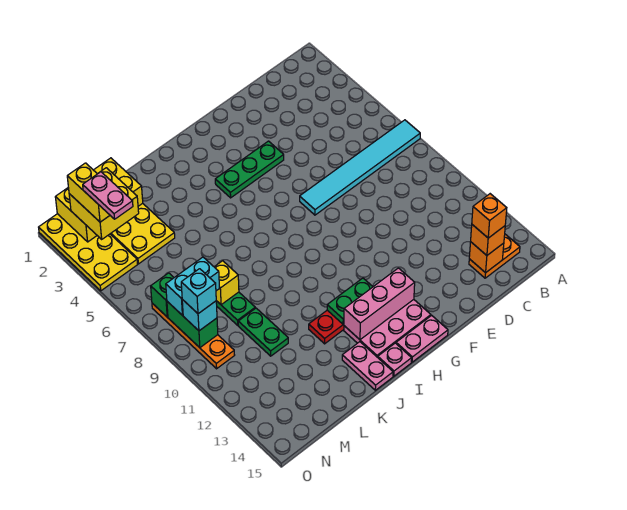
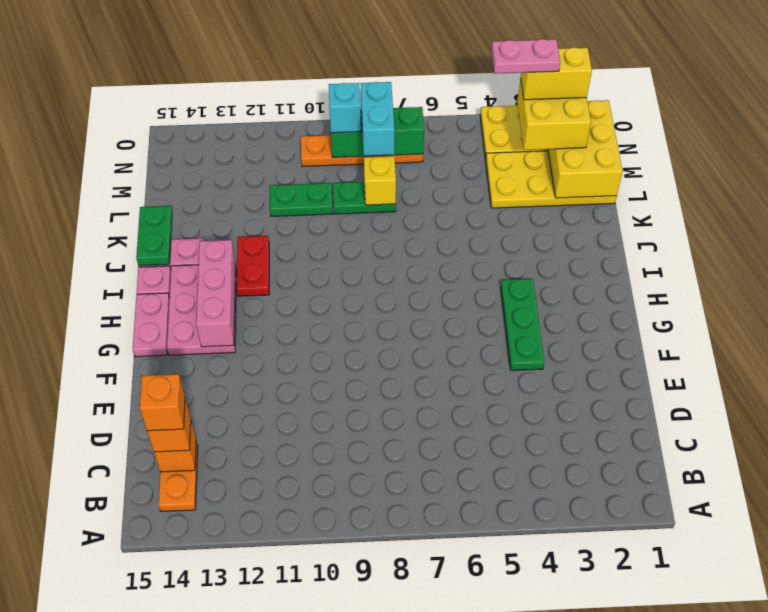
cyan tile A7:F7 level 1 -> none
green plate H12:I12 level 2 -> green plate J15:K15 level 2
cyan brick N9 level 4 -> none

